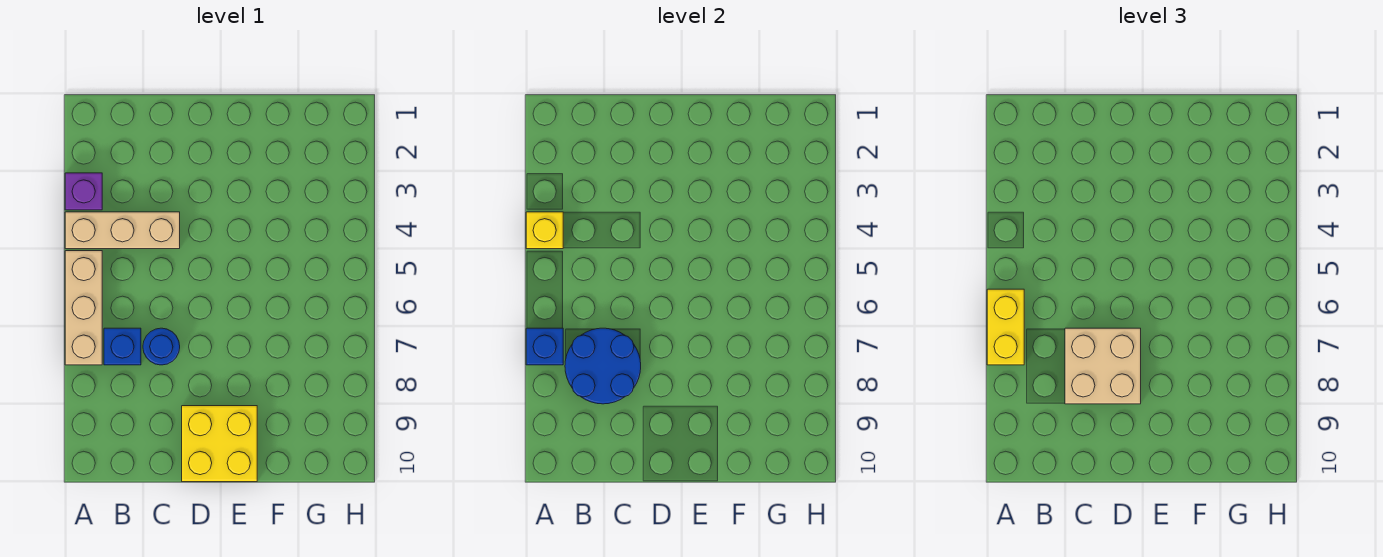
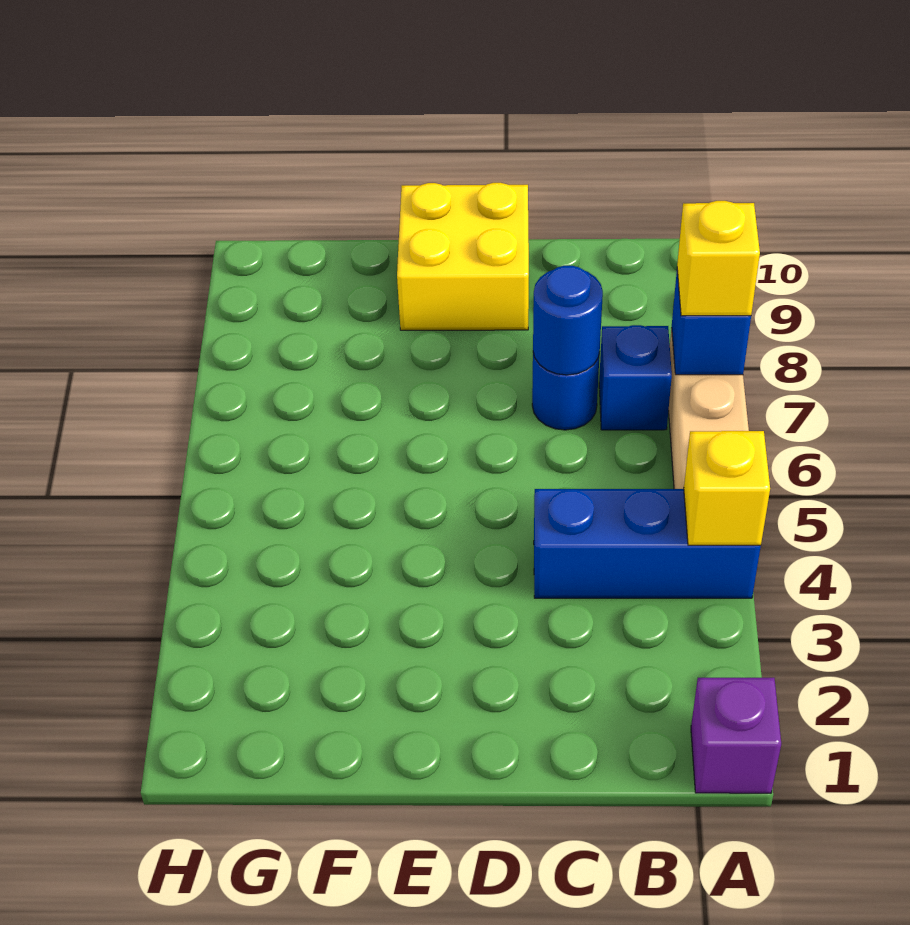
purple brick A3 level 1 -> purple brick A1 level 1
tan brick A4:C4 level 1 -> blue brick A4:C4 level 1
yellow brick A6:A7 level 3 -> yellow brick A7 level 3
blue round brick B7:C8 level 2 -> blue round brick C7 level 2
tan brick C7:D8 level 3 -> none

